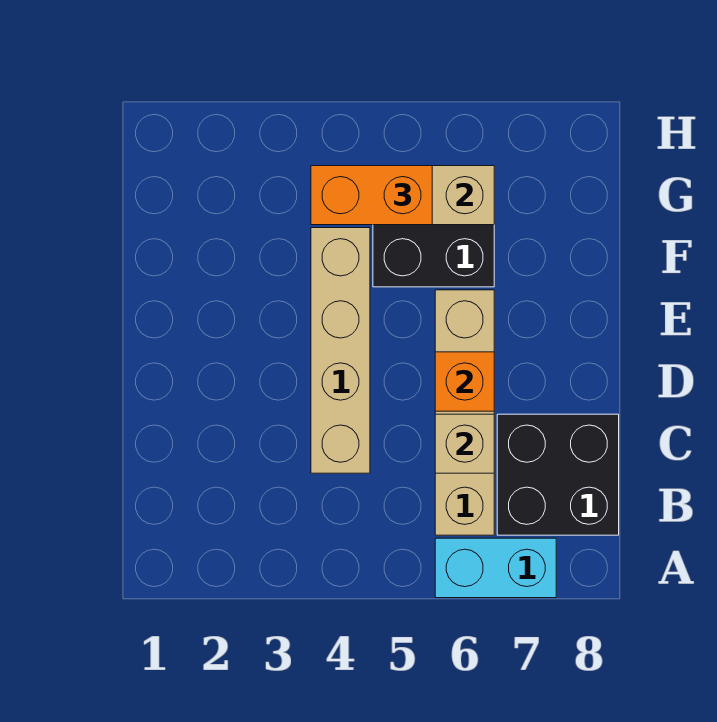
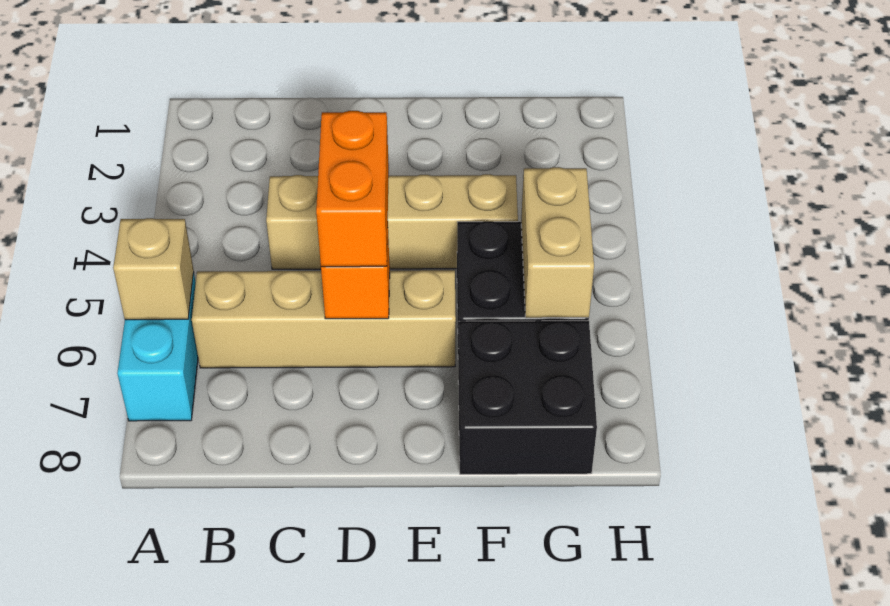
black brick B7:C8 level 1 -> black brick F7:G8 level 1
tan brick C6 level 2 -> tan brick A6 level 2
orange brick G4:G5 level 3 -> orange brick D5:D6 level 3

